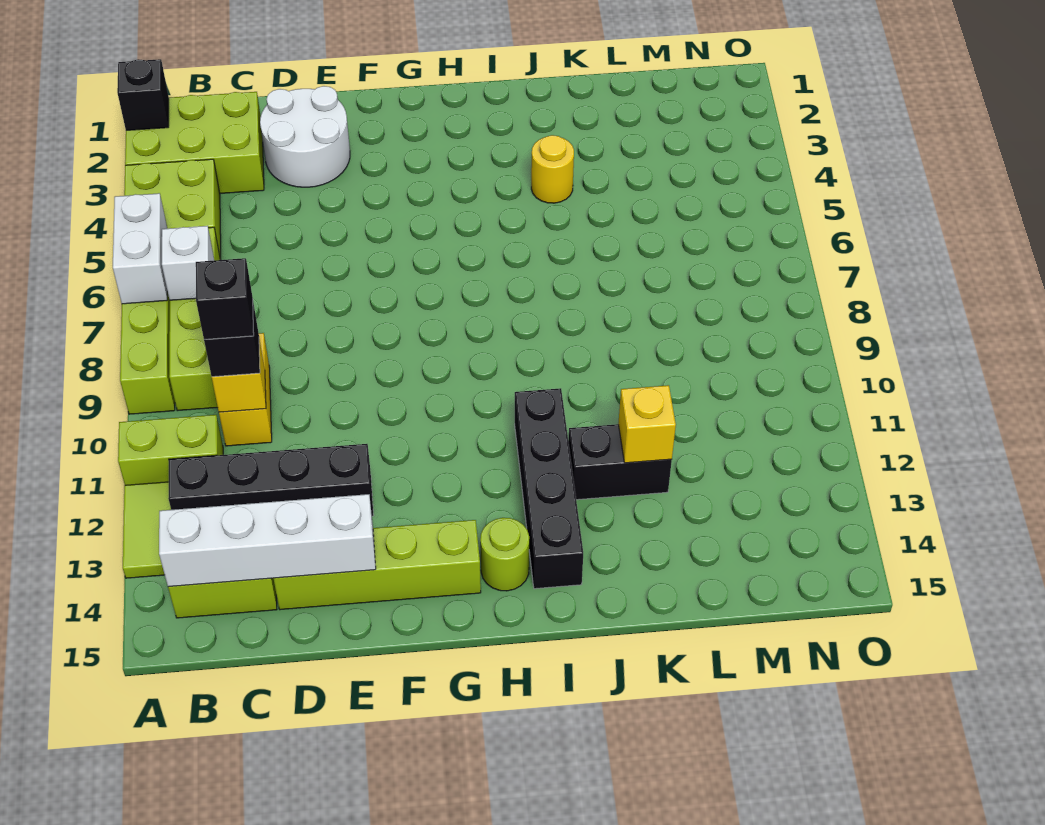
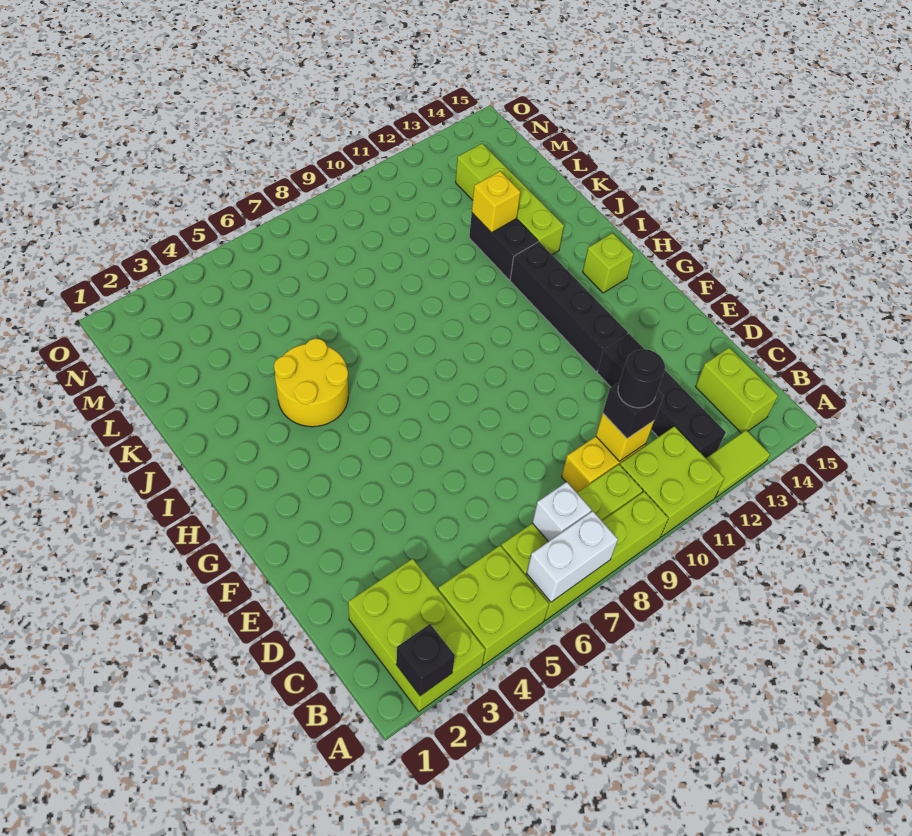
lime brick A11:B11 level 1 -> lime brick A10:B11 level 1
white brick B14:E14 level 2 -> none
black brick C10 level 4 -> black round brick C10 level 4
white round brick D2:E3 level 1 -> none
lime brick D14:G14 level 1 -> lime brick J13:M13 level 1
lime round brick H14 level 1 -> lime brick H14 level 1
black brick I11:I14 level 1 -> black brick F12:I12 level 1
yellow round brick J4 level 1 -> yellow round brick I4:J5 level 1

